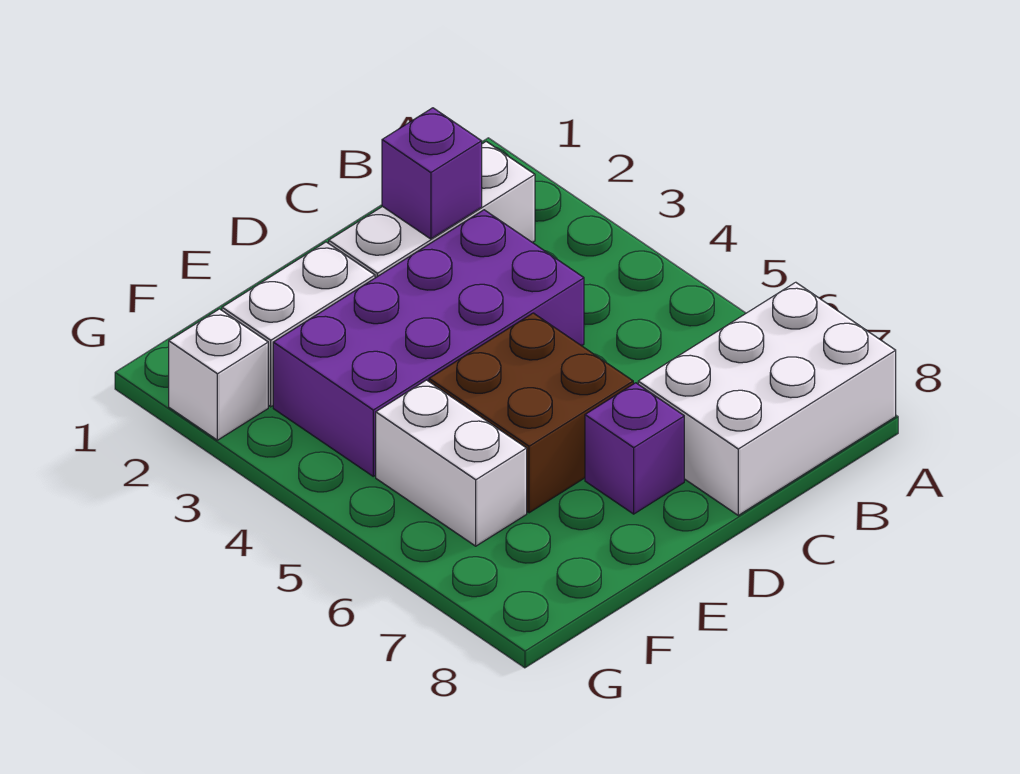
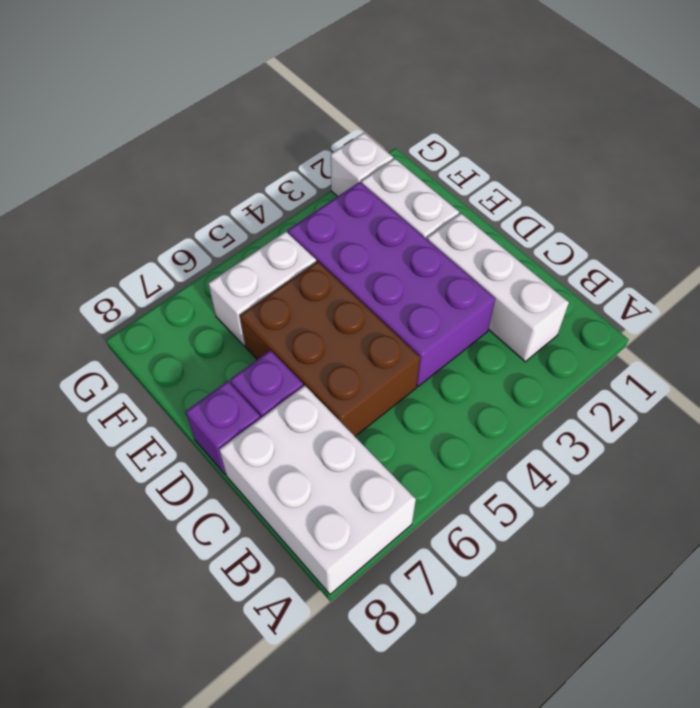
purple brick C2 level 2 -> purple brick D8 level 1
brown brick D5:E6 level 1 -> brown brick C5:E6 level 1

